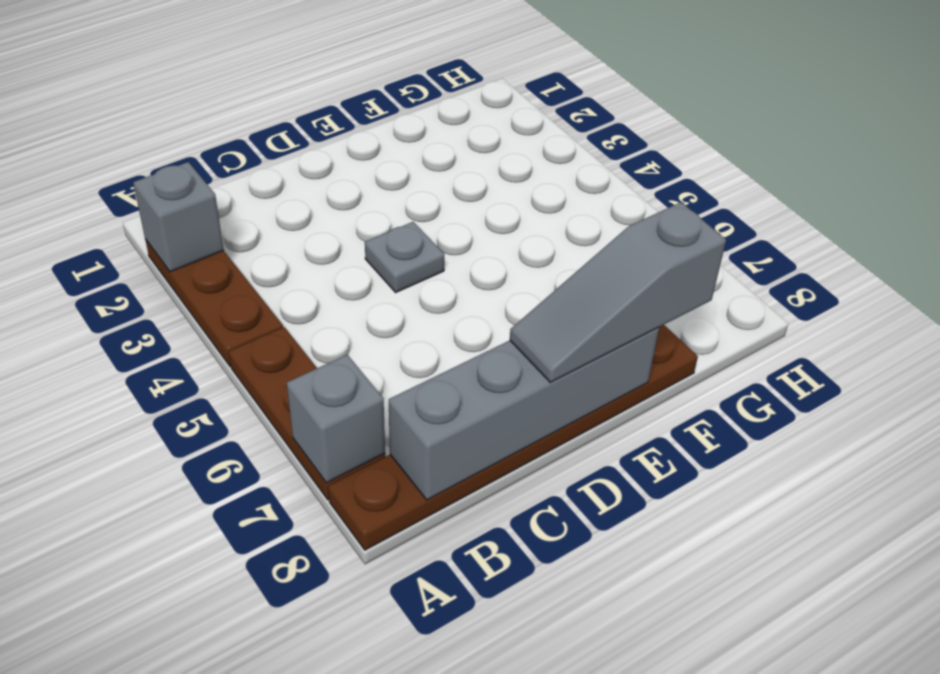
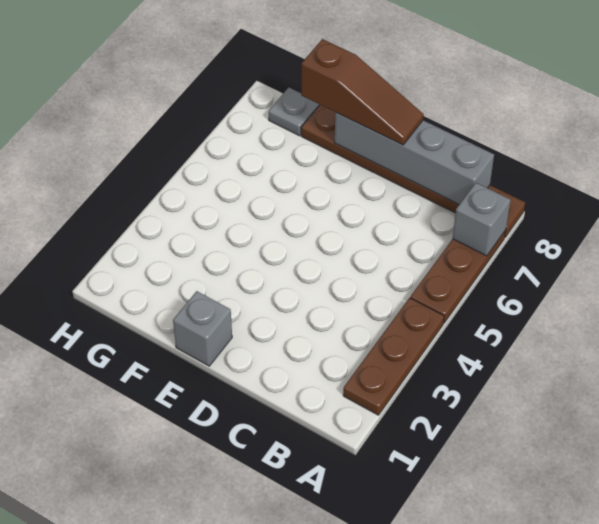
grey brick A2 level 2 -> grey brick E1 level 1
grey plate D4 level 1 -> grey plate G8 level 1
grey slope D8:F8 level 3 top F -> brown slope D8:F8 level 3 top F

